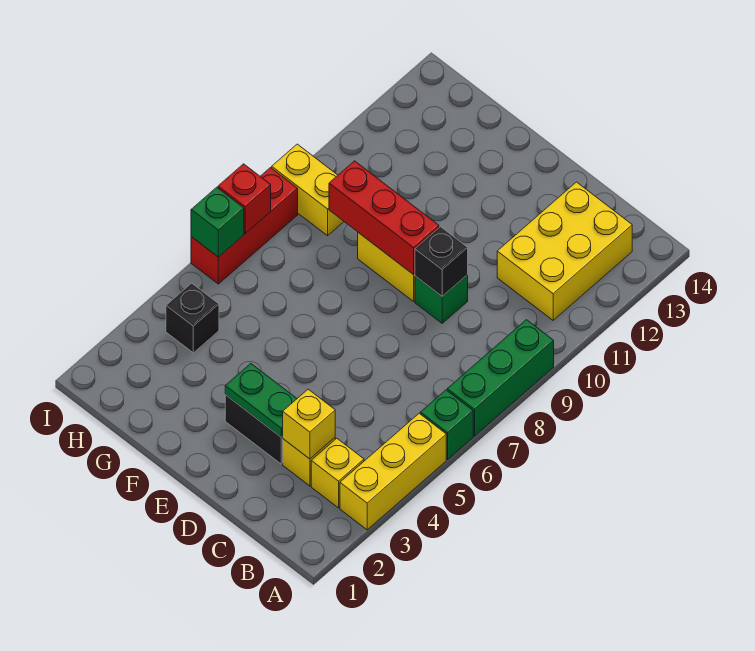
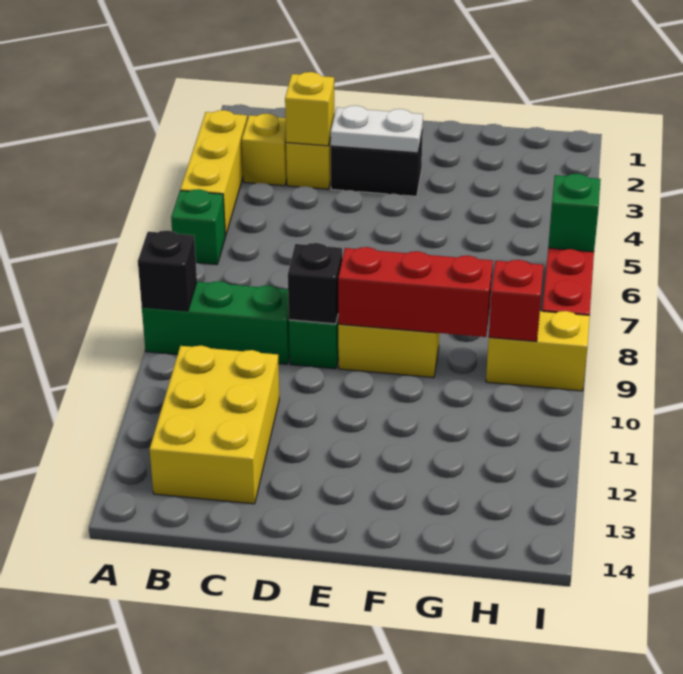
green brick A7:A9 level 1 -> green brick A9:C9 level 1
green plate D3:E3 level 2 -> white plate D3:E3 level 2
black brick H4 level 1 -> black brick A9 level 2
red brick I7 level 2 -> red brick H9 level 2

